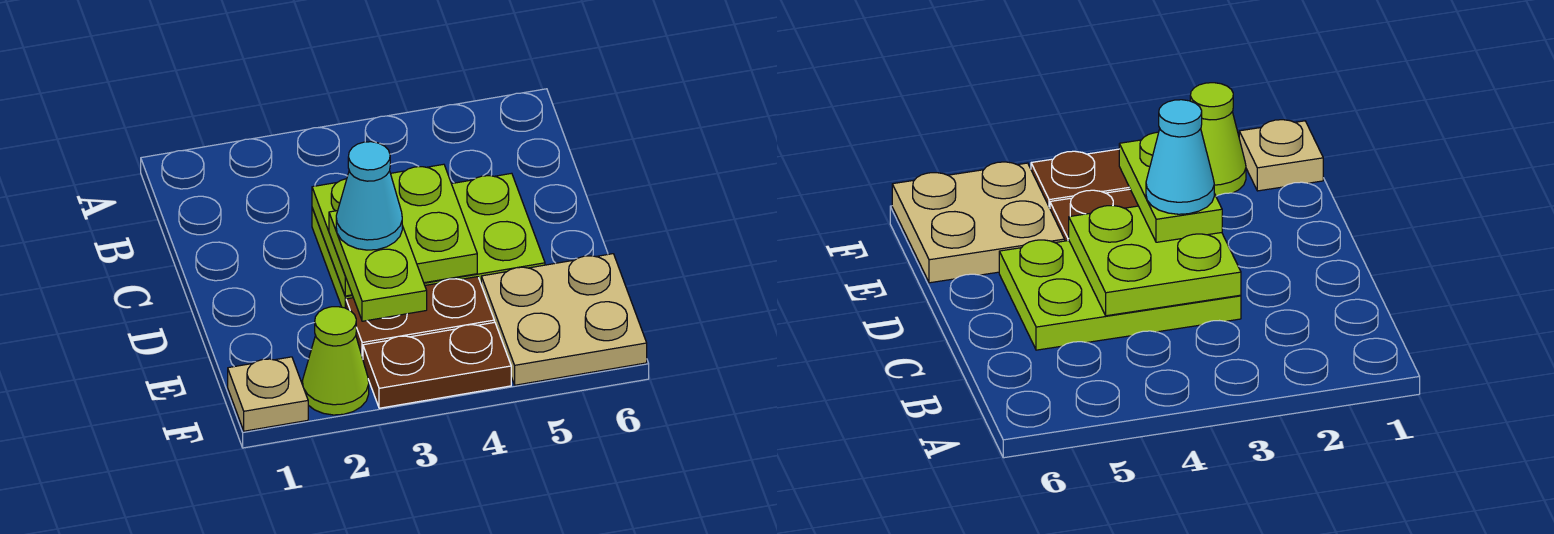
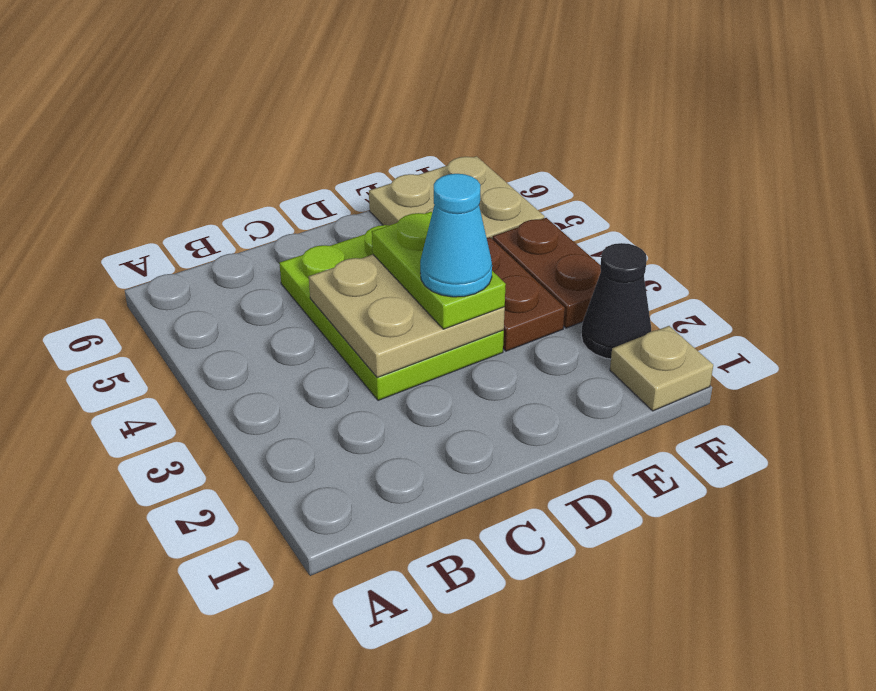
lime plate C3:D4 level 2 -> tan plate C3:D4 level 2
lime plate D3:E3 level 3 -> lime plate D3:D4 level 3
lime cone F2 level 1 -> black cone F2 level 1

